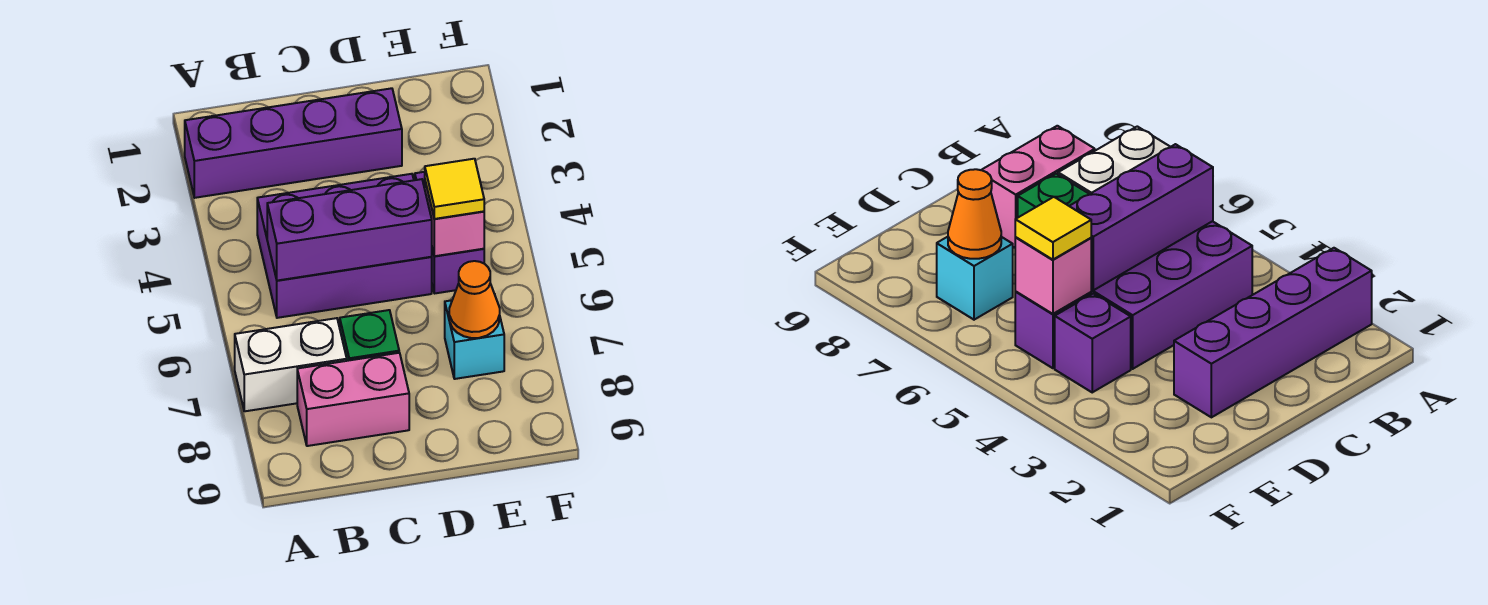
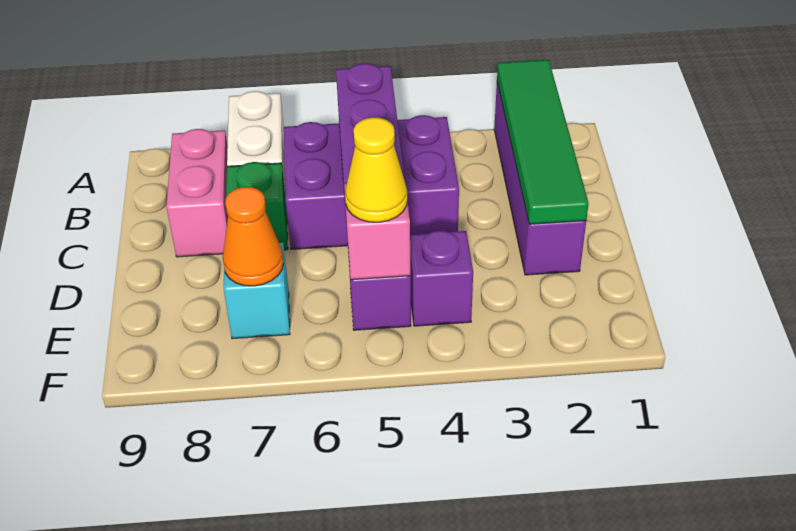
none -> green tile A2:D2 level 2
purple brick B4:D5 level 1 -> purple brick B4:C6 level 1
yellow tile E5 level 3 -> yellow cone E5 level 3

